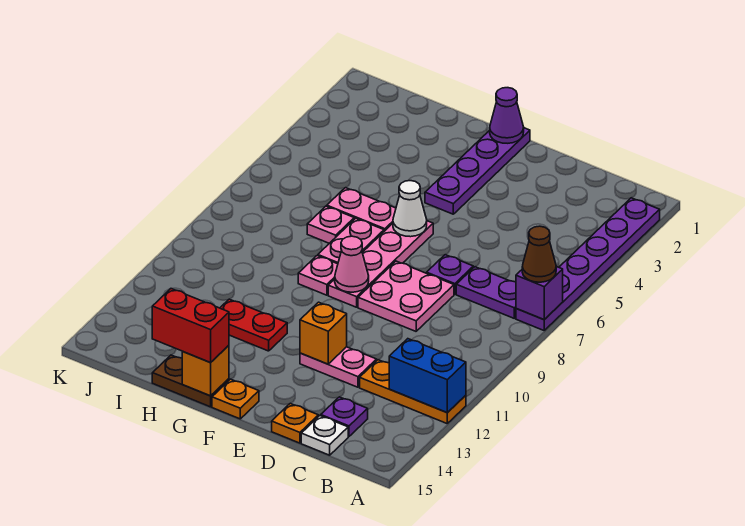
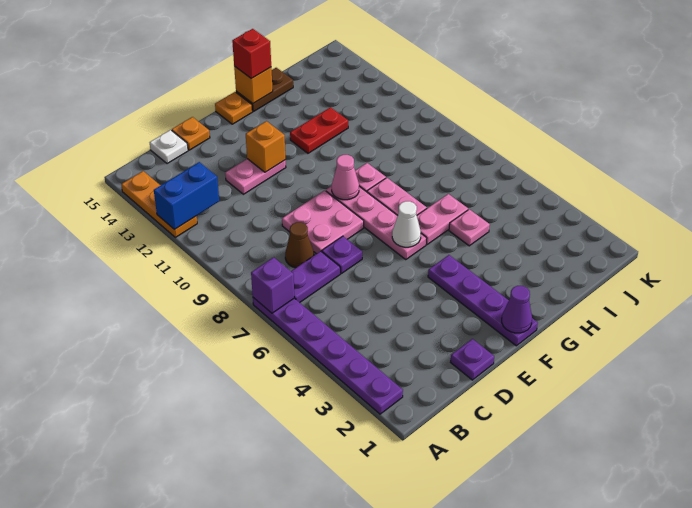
brown cone A7 level 3 -> brown cone C8 level 1
orange plate A12:C12 level 1 -> orange plate A12:A14 level 1
purple plate C14 level 1 -> purple plate D1 level 1
red brick G15:H15 level 3 -> red brick G15 level 3
pink plate H7 level 1 -> pink plate H5 level 1

